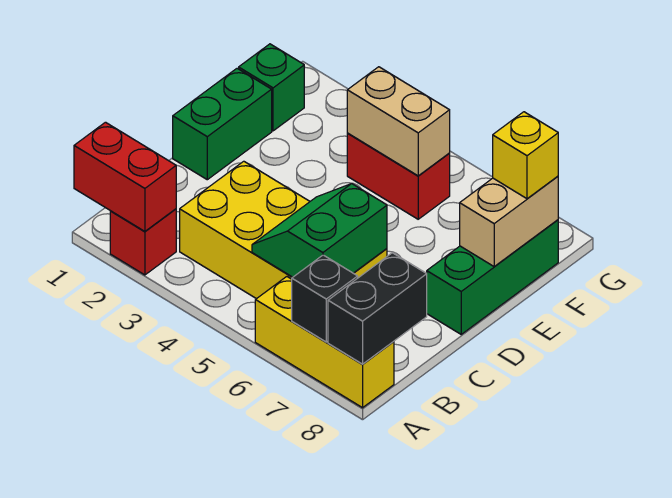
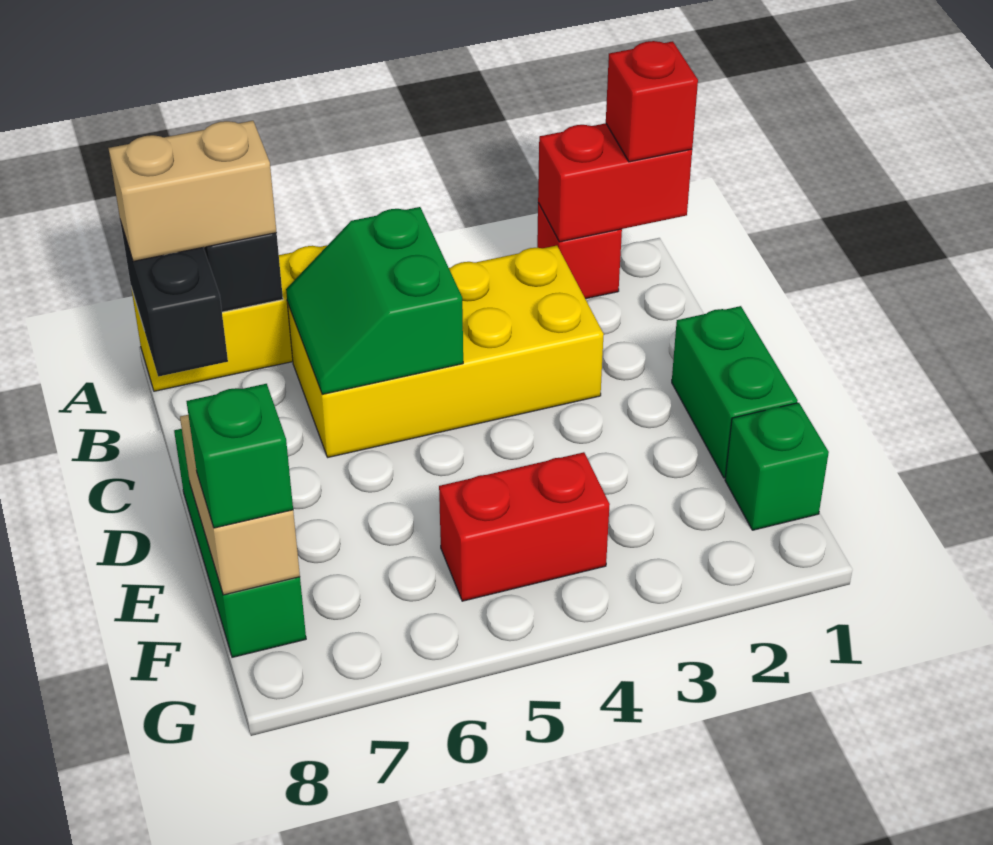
none -> red brick A1 level 3
green slope B5:C6 level 2 top 6 -> green slope B5:C6 level 2 top 5
tan brick F4:F5 level 2 -> tan brick A7:A8 level 3
yellow brick F8 level 3 -> green brick F8 level 3

